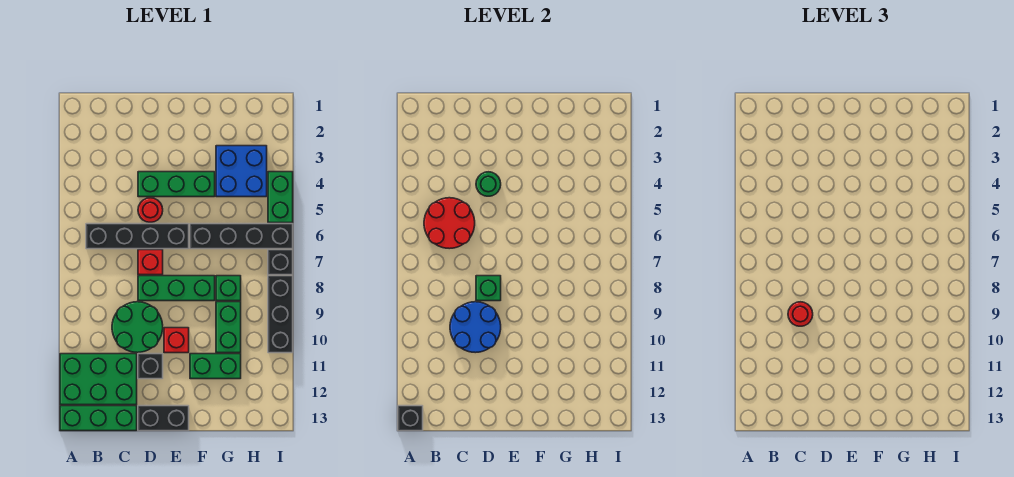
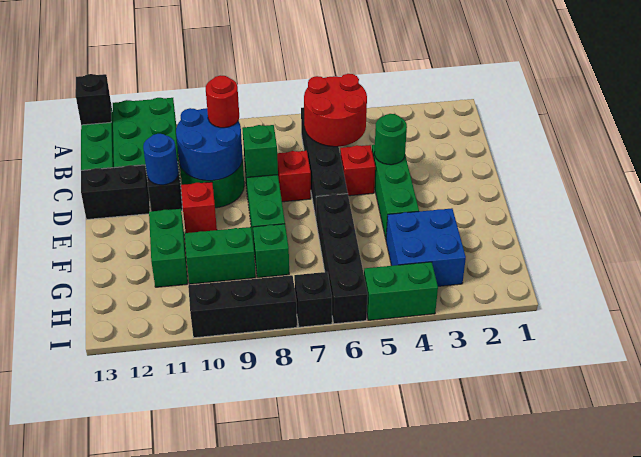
red round brick D5 level 1 -> red brick D5 level 1
none -> blue round brick D11 level 2
black brick D13:E13 level 1 -> black brick D12:D13 level 1

